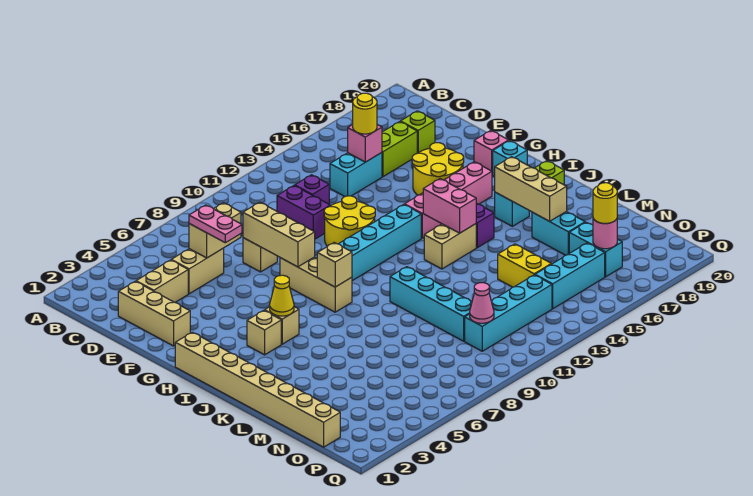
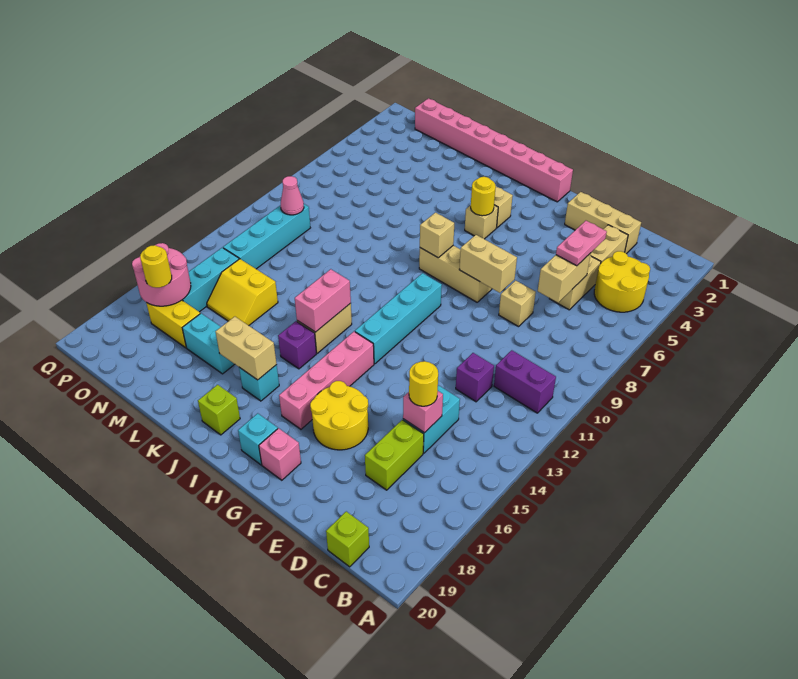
pink plate D6:E6 level 3 -> pink plate D5:D6 level 3
purple brick D11:E11 level 1 -> purple brick B11:C11 level 1
lime brick D18 level 1 -> lime brick C20 level 1
tan brick E8:G8 level 2 -> tan brick F8:G8 level 2
yellow round brick F11:G12 level 1 -> yellow round brick B4:C5 level 1
tan brick H1:O1 level 1 -> pink brick H1:O1 level 1
yellow cone I5 level 2 -> yellow round brick I5 level 2
pink brick I14:J14 level 2 -> pink brick J13:J14 level 2
tan brick J17:L17 level 2 -> tan brick J17:K17 level 2
cyan brick K10:N10 level 1 -> none
cyan brick N17:O17 level 1 -> yellow brick N17:O17 level 1
pink round brick O17 level 2 -> pink round brick O16:P17 level 2

